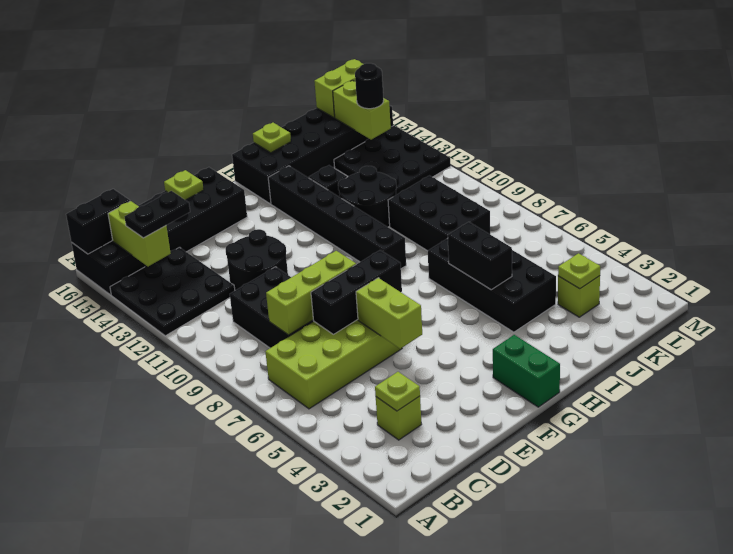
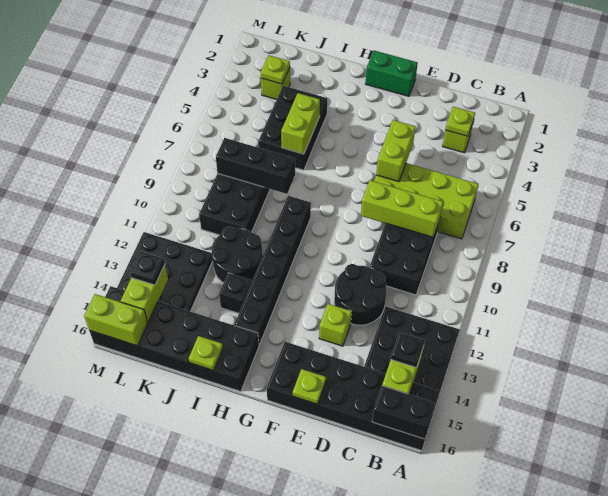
black plate B14:C14 level 3 -> black plate B14 level 3
black brick D7:F7 level 2 -> black brick I8:K8 level 2
none -> lime brick E13 level 1
green brick G1:G2 level 1 -> green brick F1:G1 level 1
black brick I4:J7 level 1 -> black brick I4:J6 level 1
black brick I5:I6 level 2 -> lime brick I5:I6 level 2
black round brick L14 level 3 -> black plate L14 level 3

